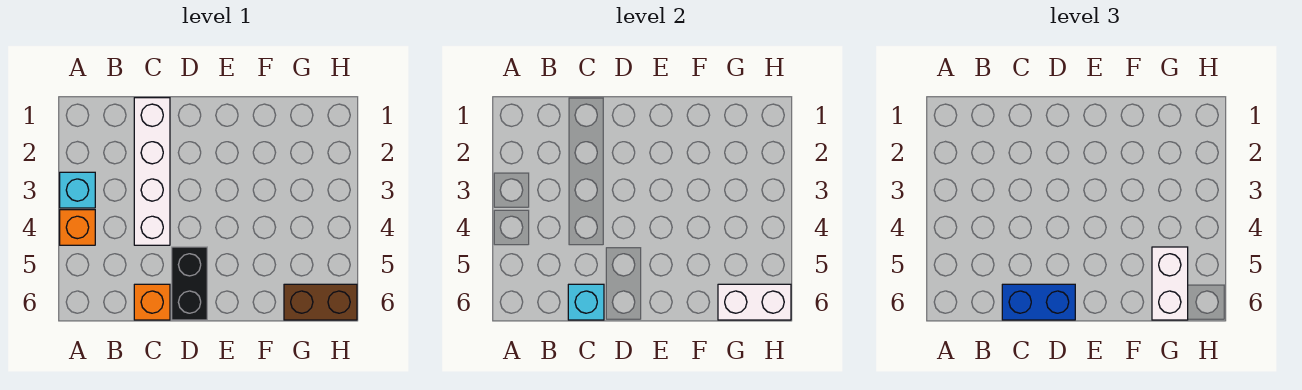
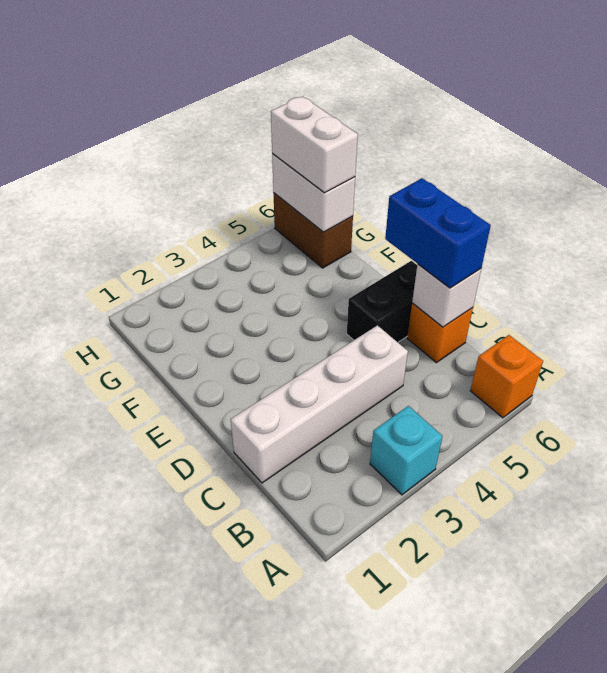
orange brick A4 level 1 -> orange brick A6 level 1
cyan brick C6 level 2 -> white brick C6 level 2
white brick G5:G6 level 3 -> white brick G6:H6 level 3

